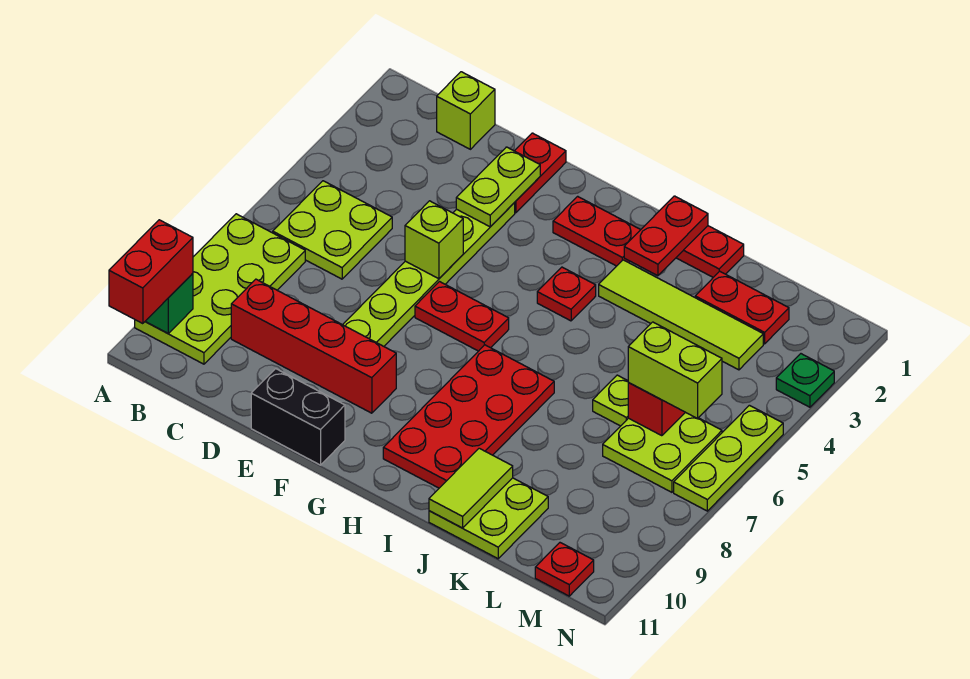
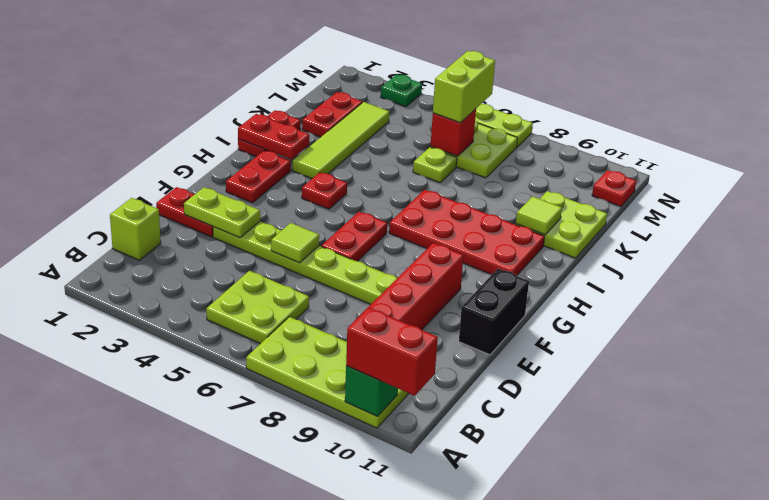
lime brick E5 level 2 -> lime tile E5 level 2
lime tile J10:J11 level 2 -> lime tile J10 level 2

